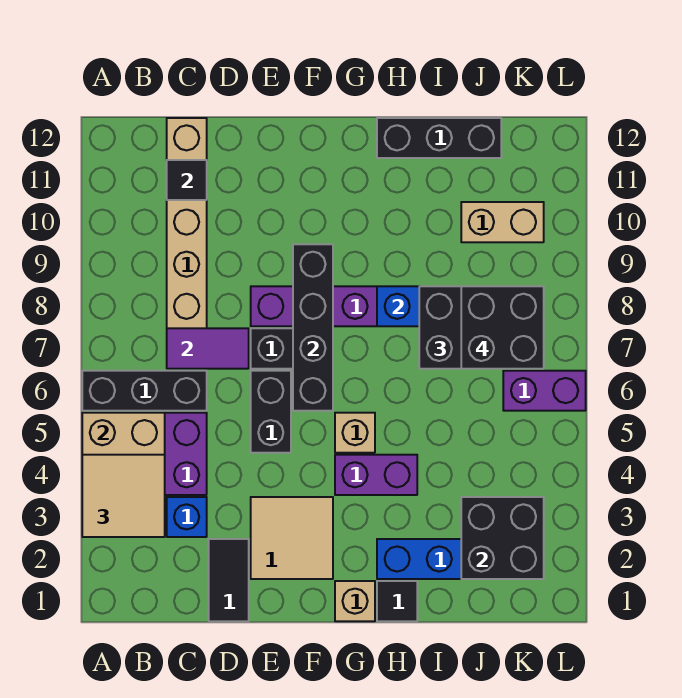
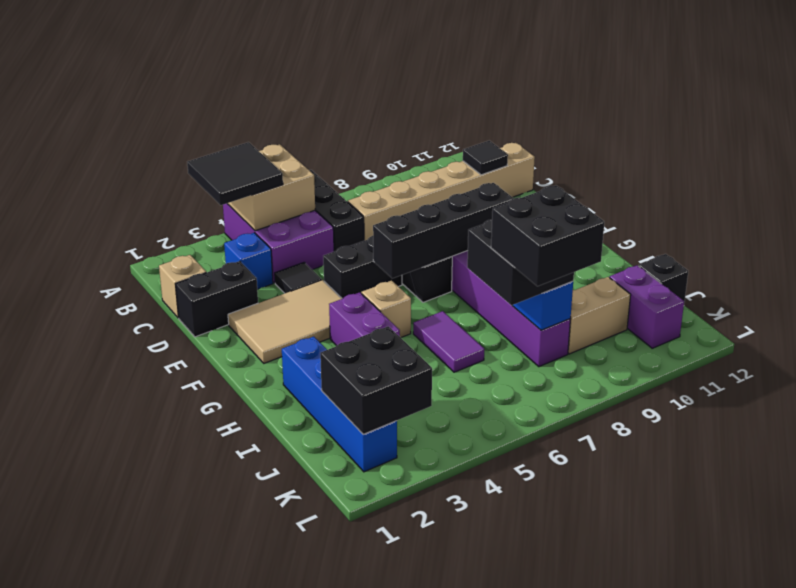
tan tile A3:B4 level 3 -> black tile A3:B4 level 3
purple tile C7:D7 level 2 -> purple tile H6:I6 level 1
black tile D1:D2 level 1 -> black brick D1:D2 level 1
tan tile E2:F3 level 1 -> tan tile E2:F4 level 1
tan brick G1 level 1 -> tan brick C1 level 1
black tile H1 level 1 -> black tile D4 level 1
black brick H12:J12 level 1 -> black brick J12 level 1
tan brick J10:K10 level 1 -> tan brick J9:J10 level 1
purple brick K6:L6 level 1 -> purple brick J11:K11 level 1

